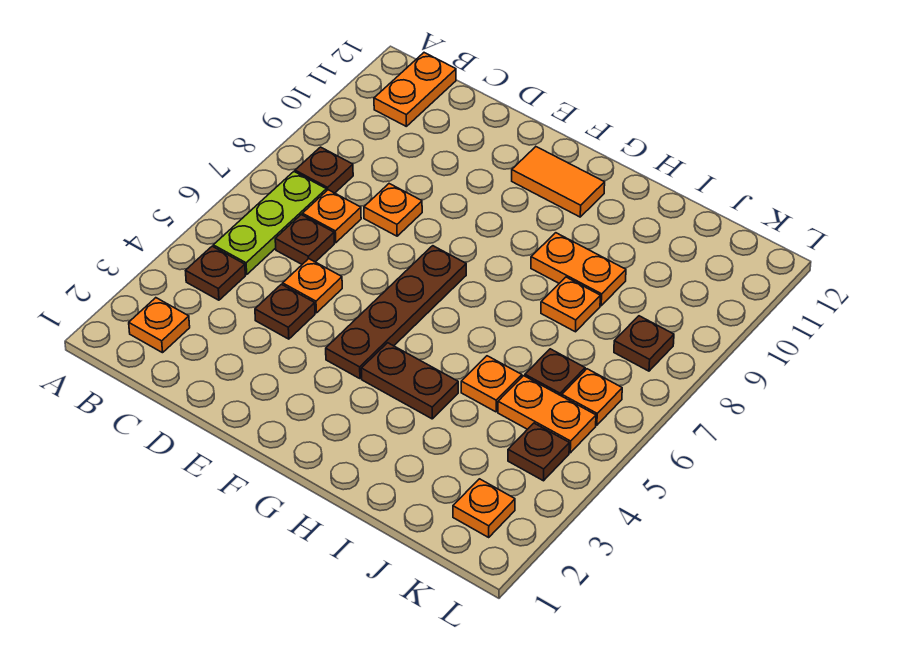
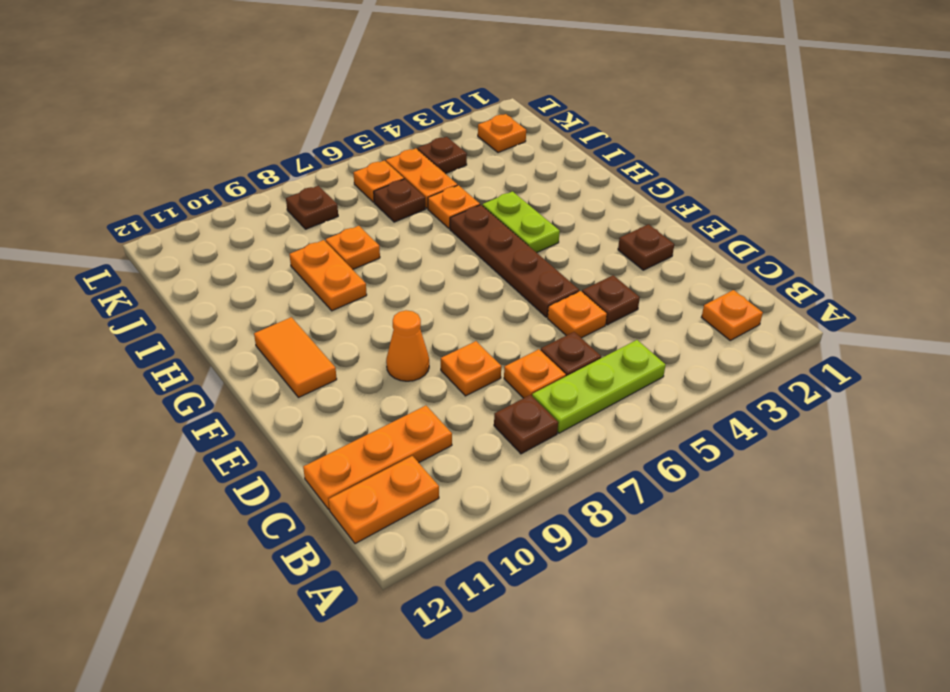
brown plate B4 level 1 -> brown plate E2 level 1
none -> orange plate C10:C12 level 1
none -> orange cone E9 level 1
brown plate F4:F7 level 1 -> brown plate E5:H5 level 1
brown plate G4:H4 level 1 -> lime plate G4:H4 level 1

